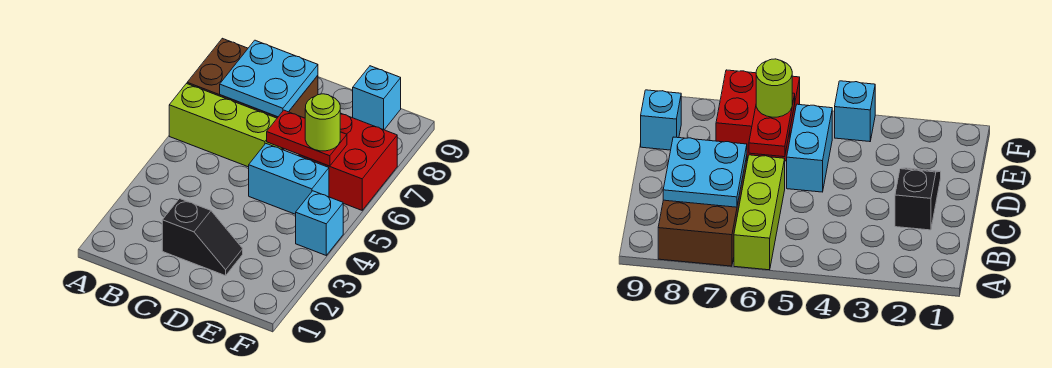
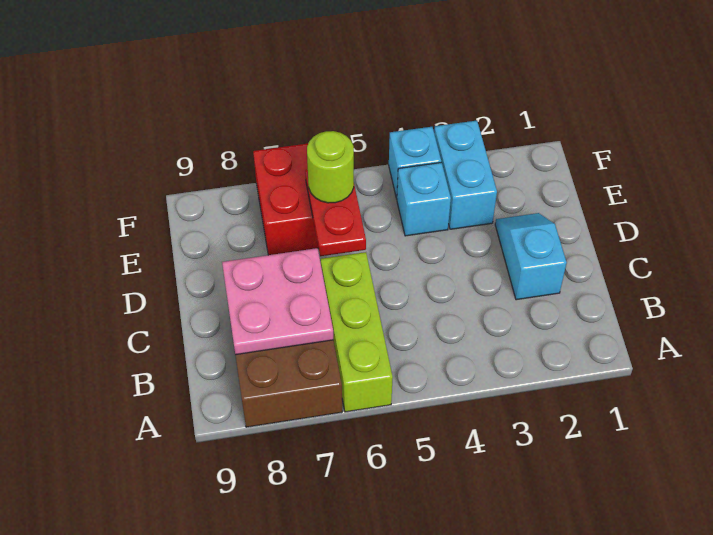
cyan plate B7:C8 level 2 -> pink plate B7:C8 level 2
black slope C2:D2 level 1 top C -> cyan slope C2:D2 level 1 top C
cyan brick D5:E5 level 1 -> cyan brick E3:F3 level 1
cyan brick E9 level 1 -> cyan brick E4 level 1

